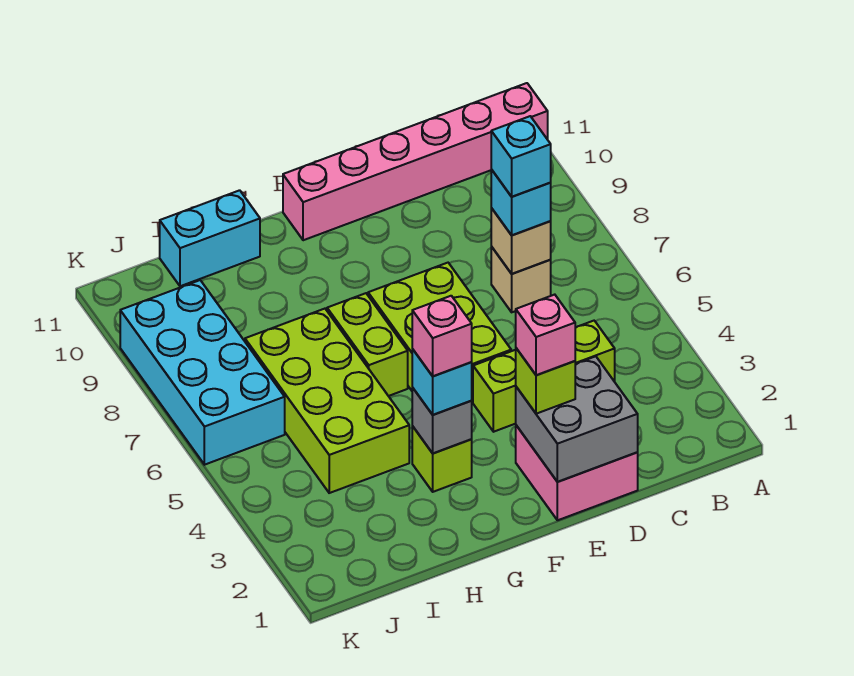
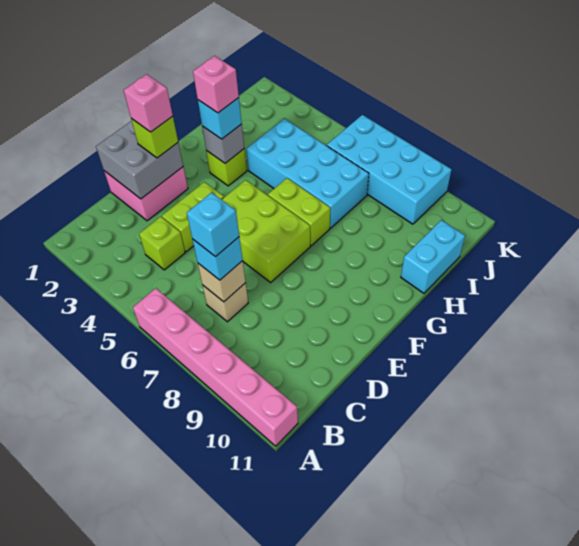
pink brick A11:F11 level 1 -> pink brick A6:A11 level 1
lime brick H4:I7 level 1 -> cyan brick H4:I7 level 1

